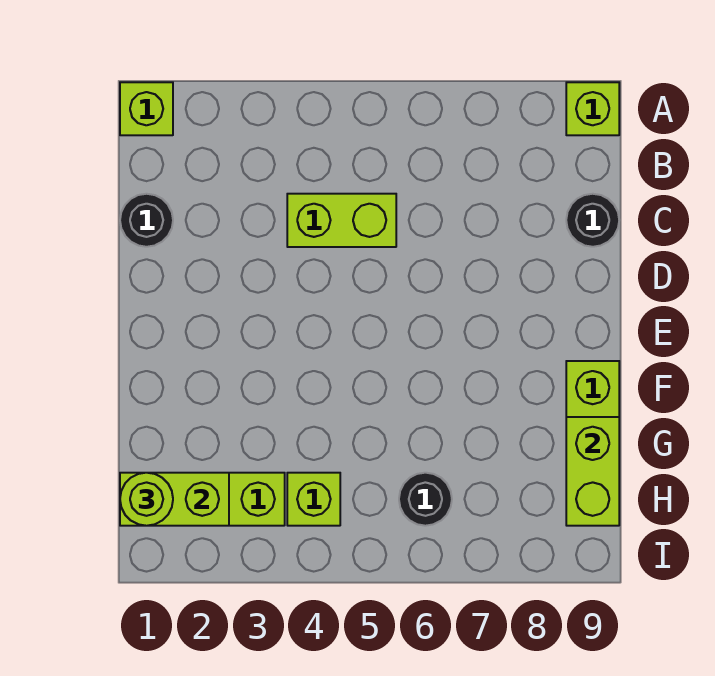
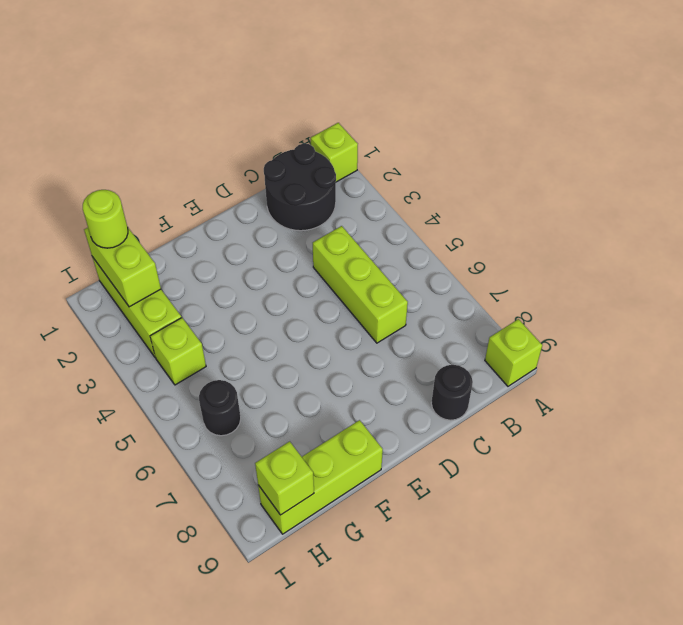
black round brick C1 level 1 -> black round brick B1:C2 level 1
lime brick C4:C5 level 1 -> lime brick C4:C6 level 1
lime brick G9:H9 level 2 -> lime brick H9 level 2

